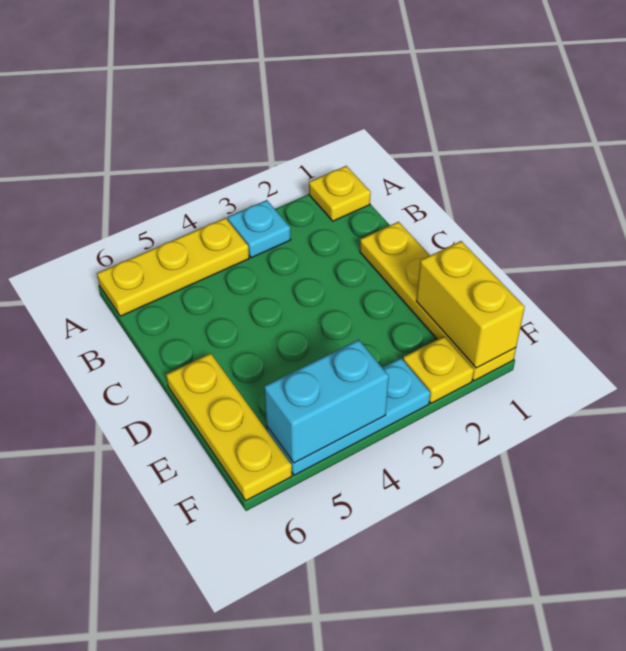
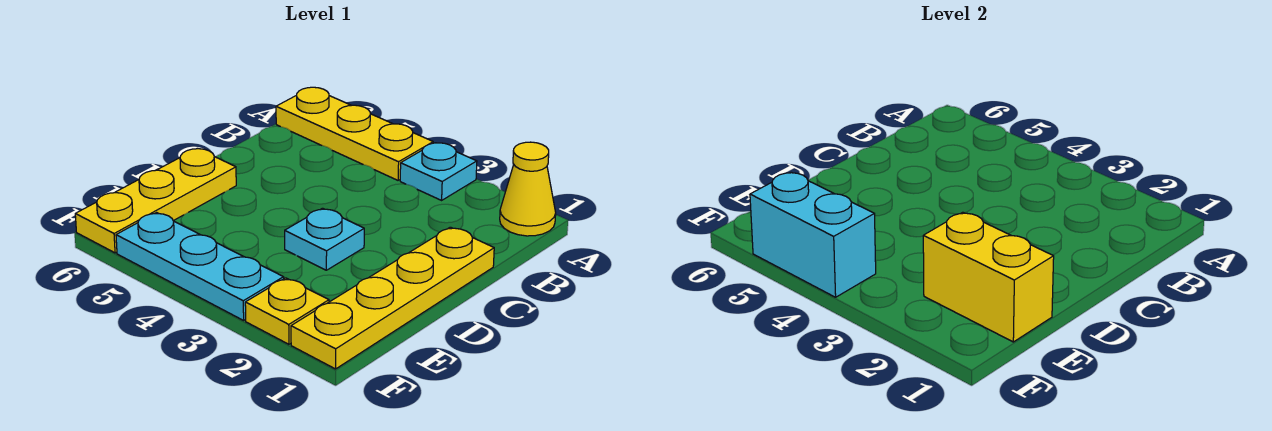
yellow plate A1 level 1 -> yellow cone A1 level 1
none -> cyan plate D3 level 1
yellow brick E1:F1 level 2 -> yellow brick E1:E2 level 2

